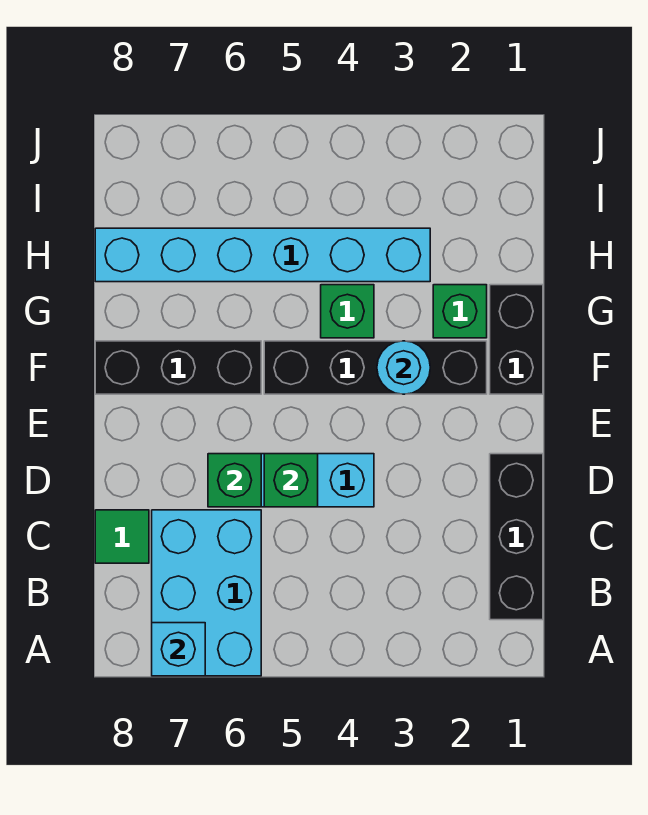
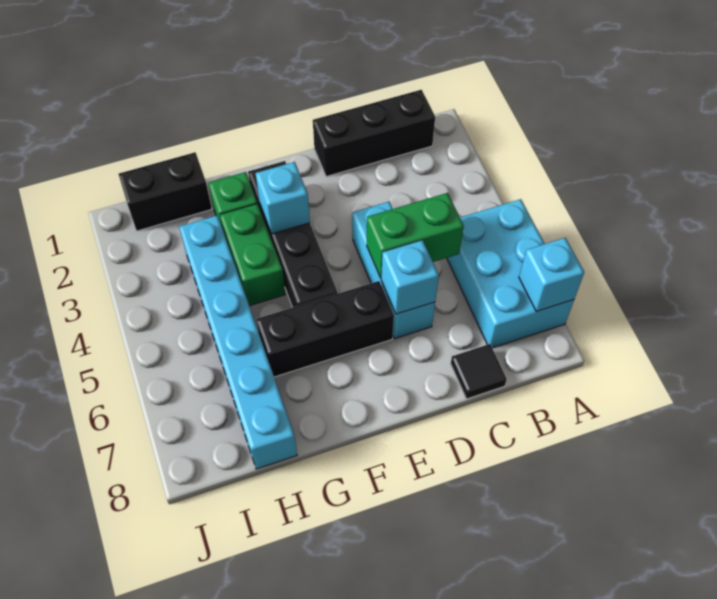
cyan brick A6:C7 level 1 -> cyan brick A5:B7 level 1
green tile C8 level 1 -> black tile C8 level 1
green brick D5 level 2 -> green brick C5:D5 level 2
green brick D6 level 2 -> cyan brick D6 level 2
black brick F1:G1 level 1 -> black brick H1:I1 level 1
cyan round brick F3 level 2 -> cyan brick F3 level 2
black brick F6:F8 level 1 -> black brick E6:G6 level 1
green brick G4 level 1 -> green brick G3:G4 level 1

